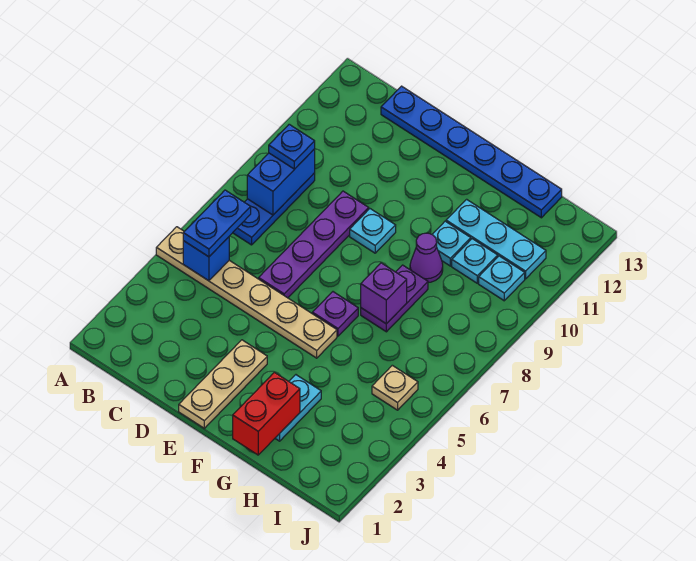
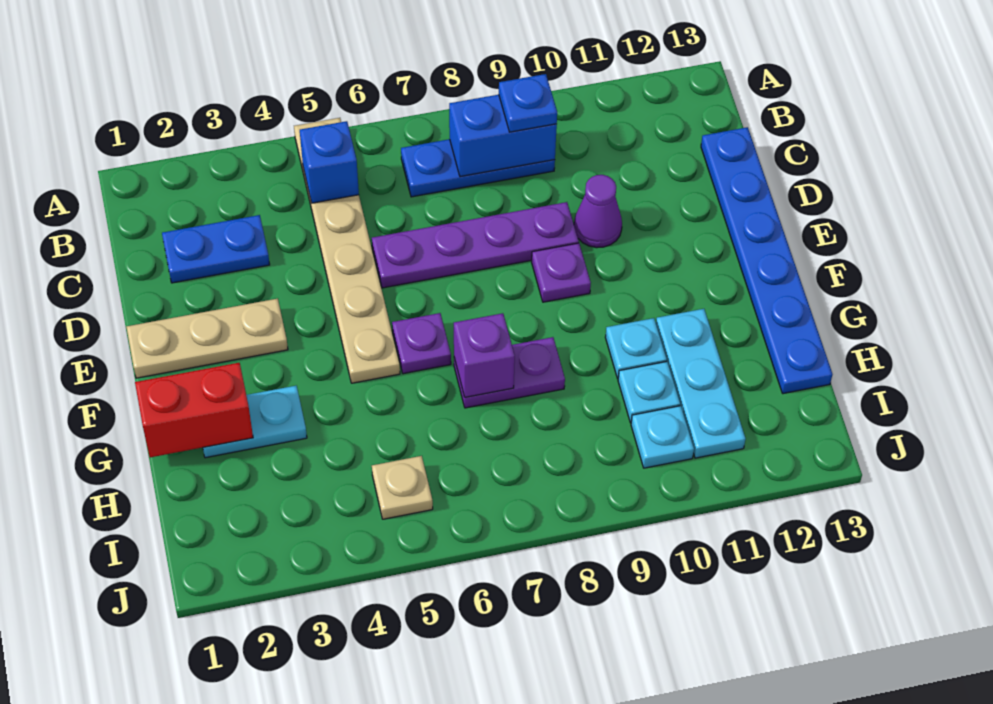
blue plate B5:B6 level 3 -> blue plate C2:C3 level 1
cyan plate E9 level 1 -> purple plate E9 level 1
purple cone G9 level 1 -> purple cone D10 level 1

